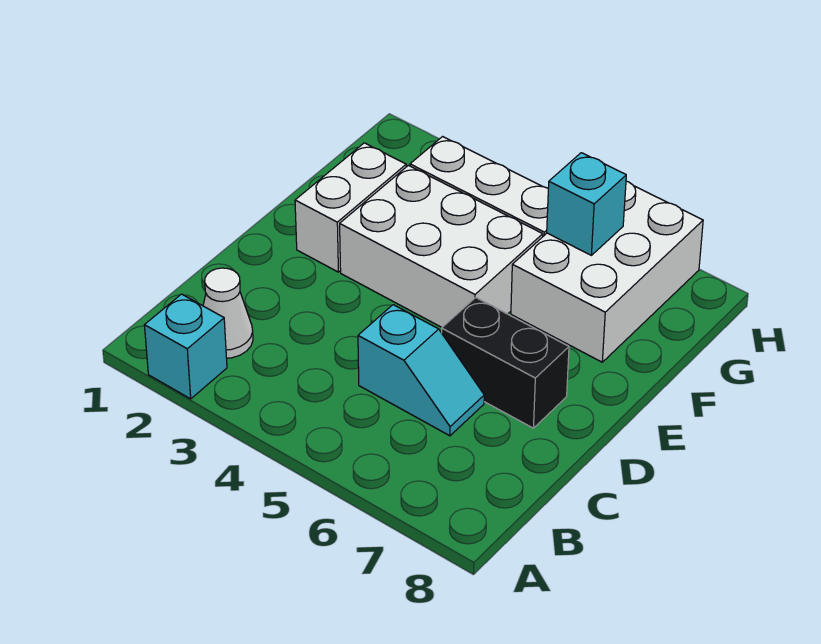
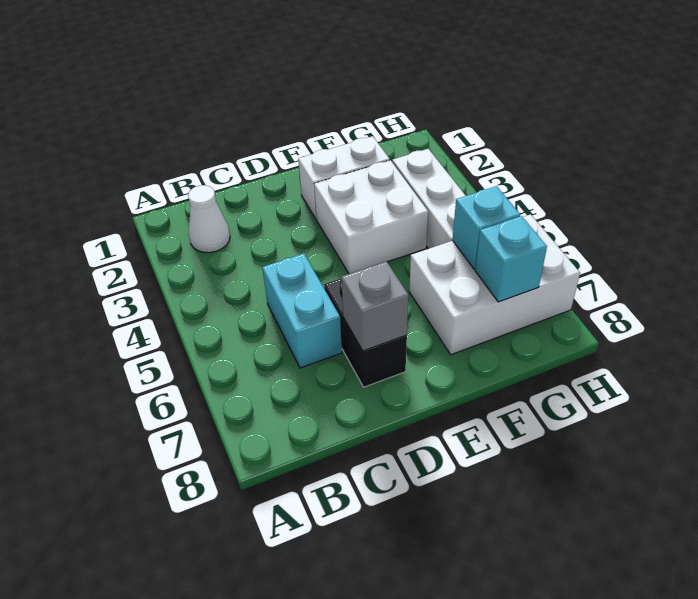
cyan brick A2 level 1 -> cyan brick G7 level 2
cyan slope C5:C6 level 1 top 5 -> cyan brick C5:C6 level 1
none -> grey brick D7 level 2
white brick E3:F5 level 1 -> white brick E3:F4 level 1

